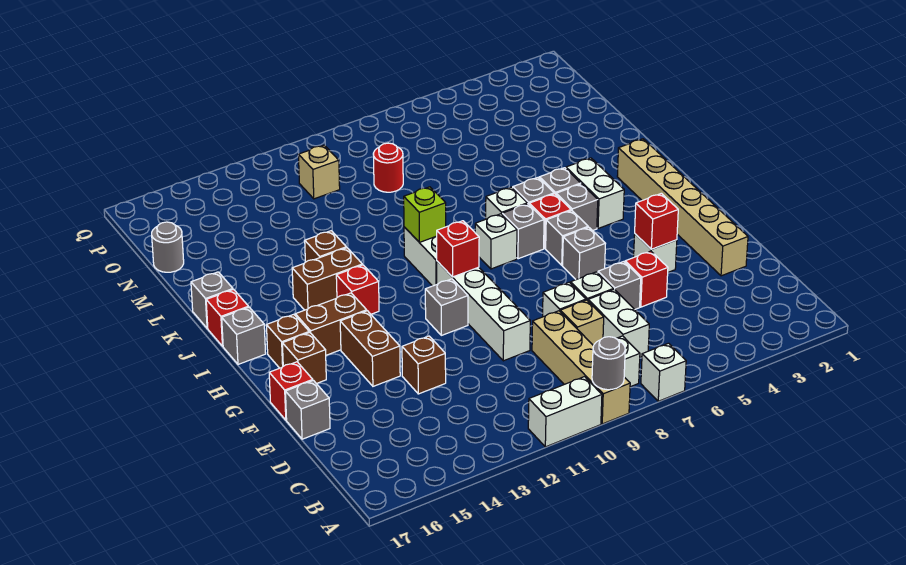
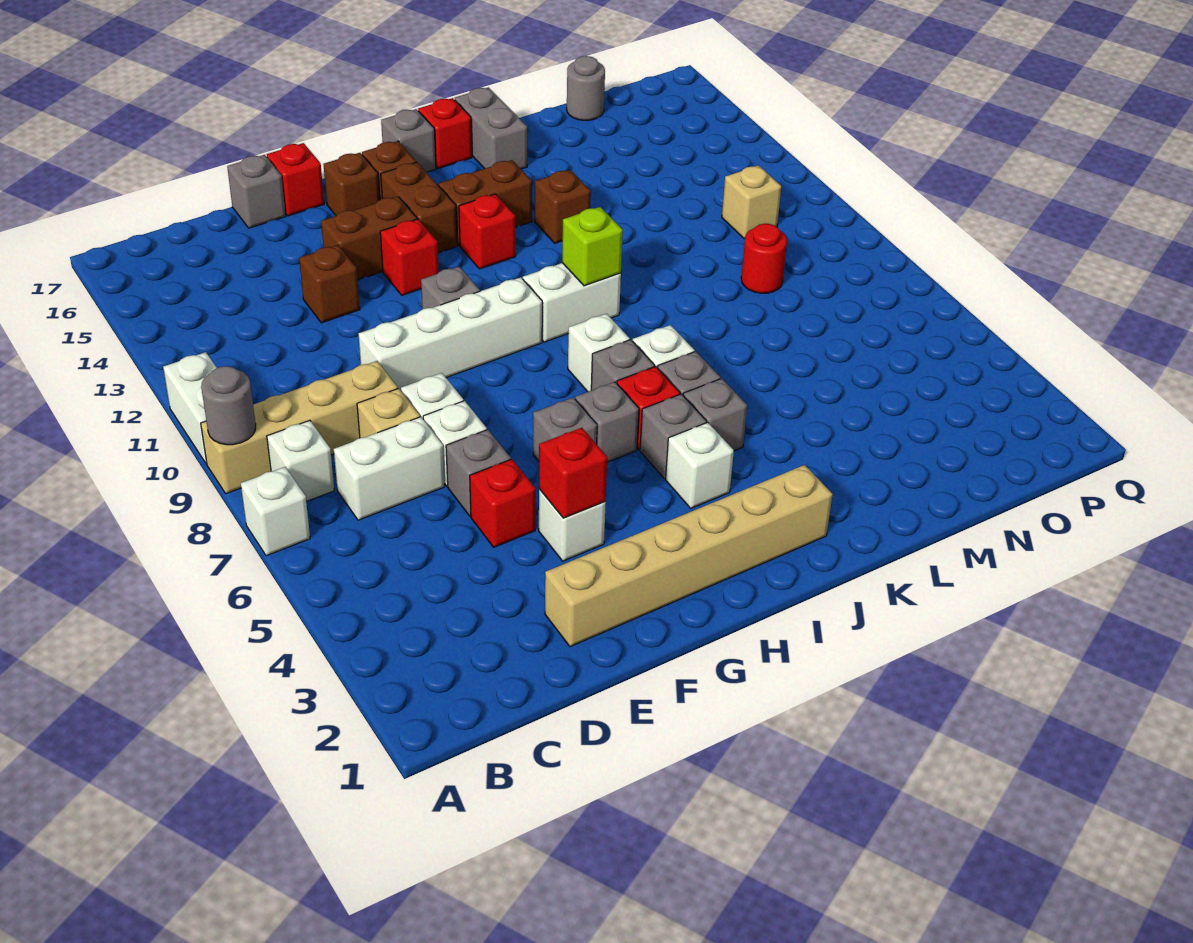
red brick H10 level 2 -> red brick G13 level 1
white brick I4:J4 level 1 -> white brick I4 level 1
brown brick J13:J14 level 1 -> brown brick I14:J14 level 1
grey brick K17 level 1 -> grey brick K16:K17 level 1

